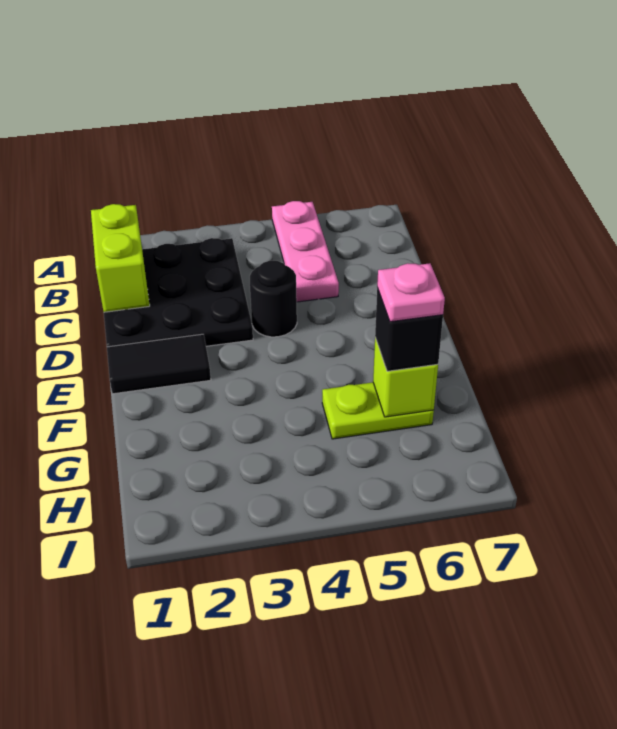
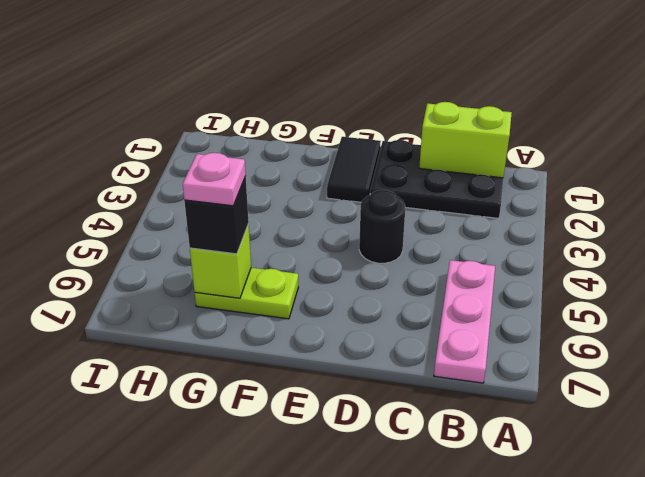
pink plate A5:C5 level 1 -> pink plate B5:B7 level 1
black plate B1:D3 level 1 -> black plate B1:D2 level 1
lime plate G5:G6 level 1 -> lime plate F6:G6 level 1

